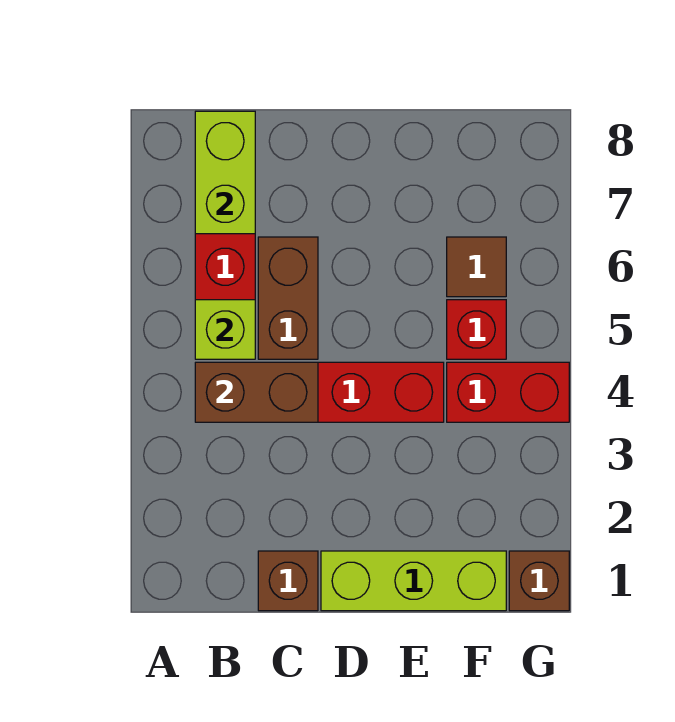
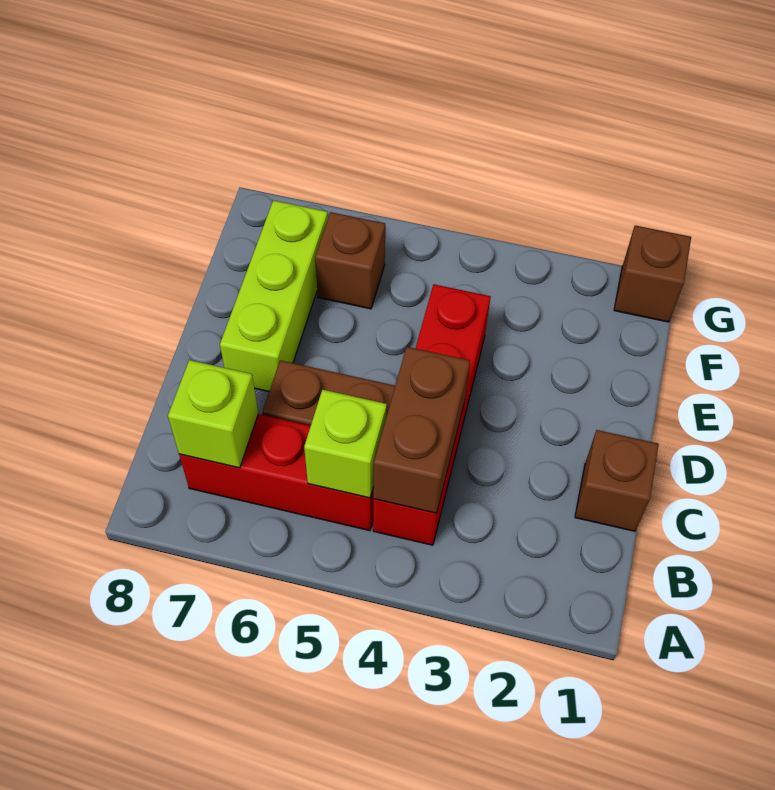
lime brick B7:B8 level 2 -> lime brick B7 level 2
lime brick D1:F1 level 1 -> lime brick D7:F7 level 1
red brick F4:G4 level 1 -> none
red brick F5 level 1 -> none
brown tile F6 level 1 -> brown brick F6 level 1

